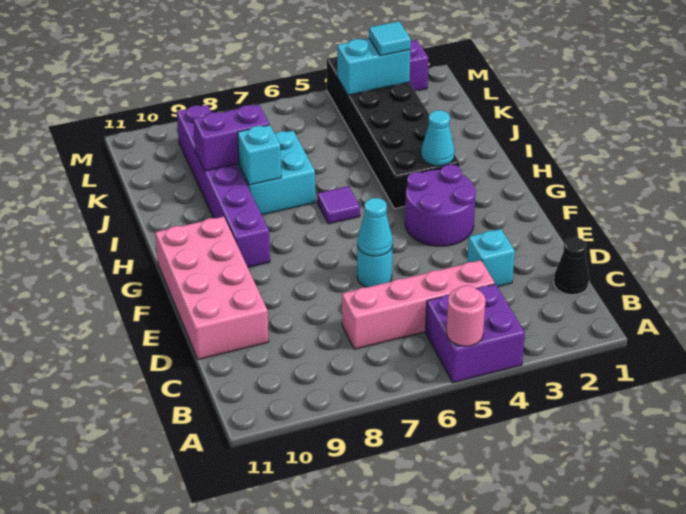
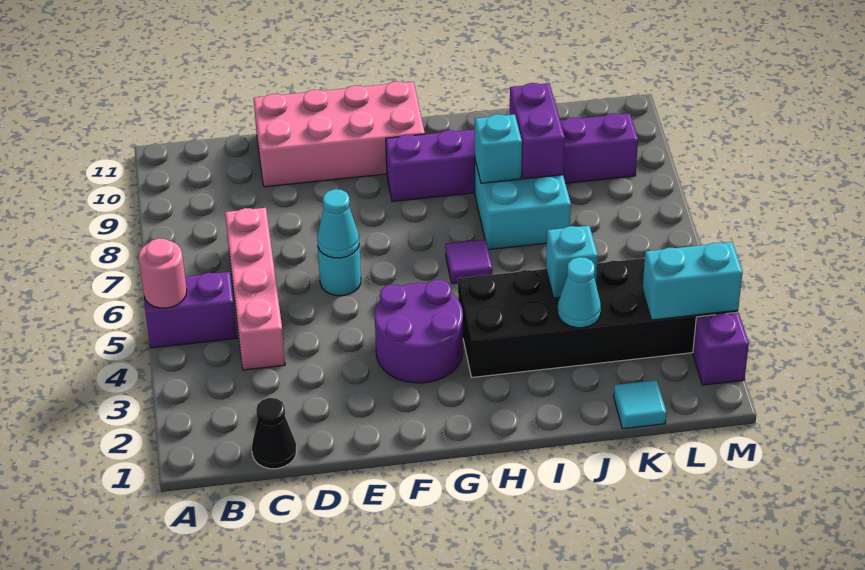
purple brick A4:B5 level 1 -> purple brick A5:B5 level 1
cyan brick D3 level 1 -> cyan brick J4 level 2
cyan cone H3 level 2 -> cyan cone J3 level 2
cyan brick L3:L4 level 2 -> cyan brick L3:M3 level 2
cyan tile L3 level 3 -> cyan tile K1 level 1

